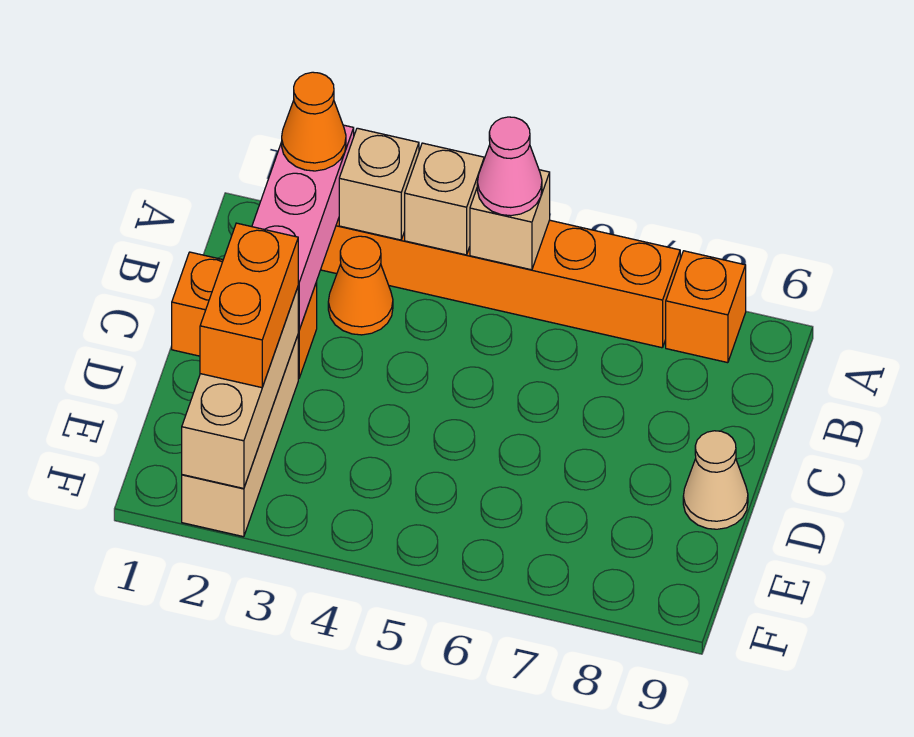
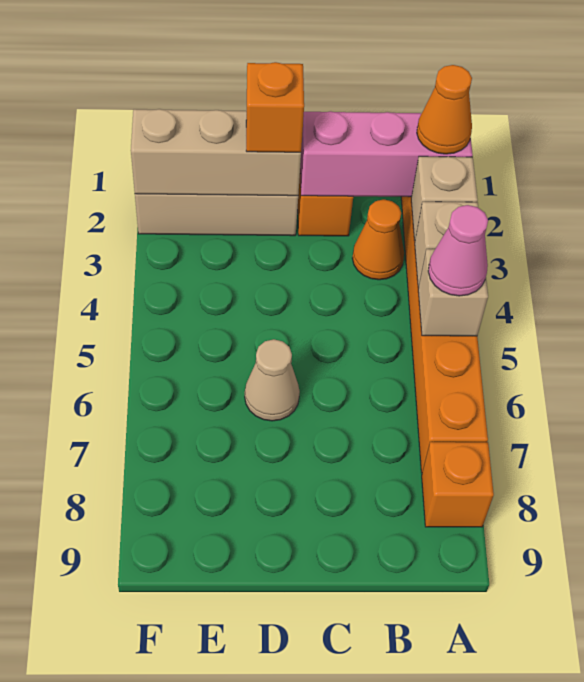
orange brick D2:E2 level 3 -> orange brick D2 level 3
tan cone D9 level 1 -> tan cone D6 level 1

